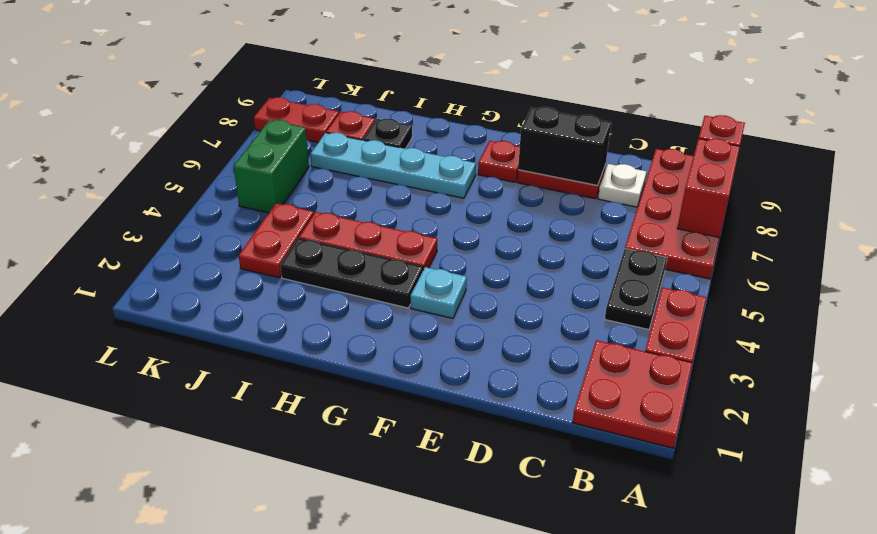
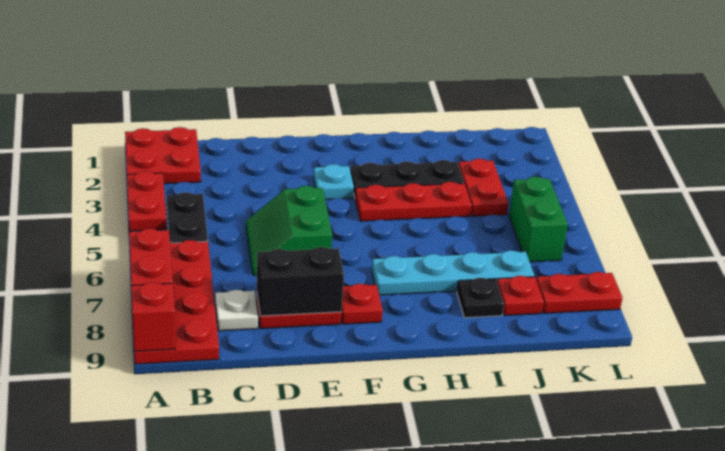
none -> green slope D5:E6 level 1 top E

